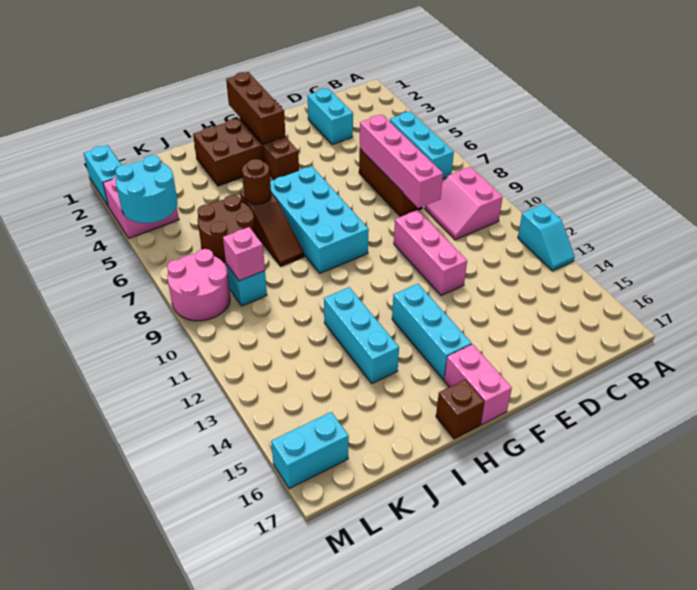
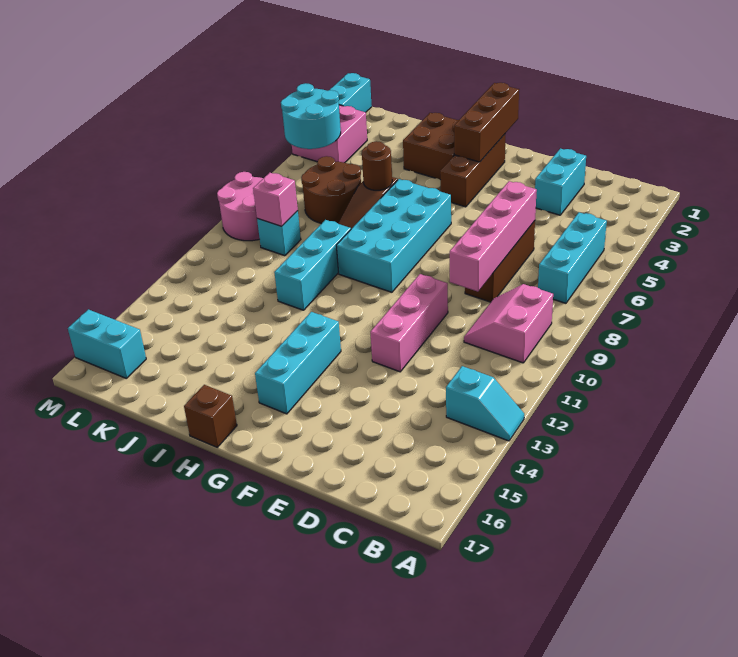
cyan slope A12:A13 level 1 top 12 -> cyan slope A13:B13 level 1 top B
pink brick G16:G17 level 1 -> none
cyan brick I12:I14 level 1 -> cyan brick I9:I11 level 1

